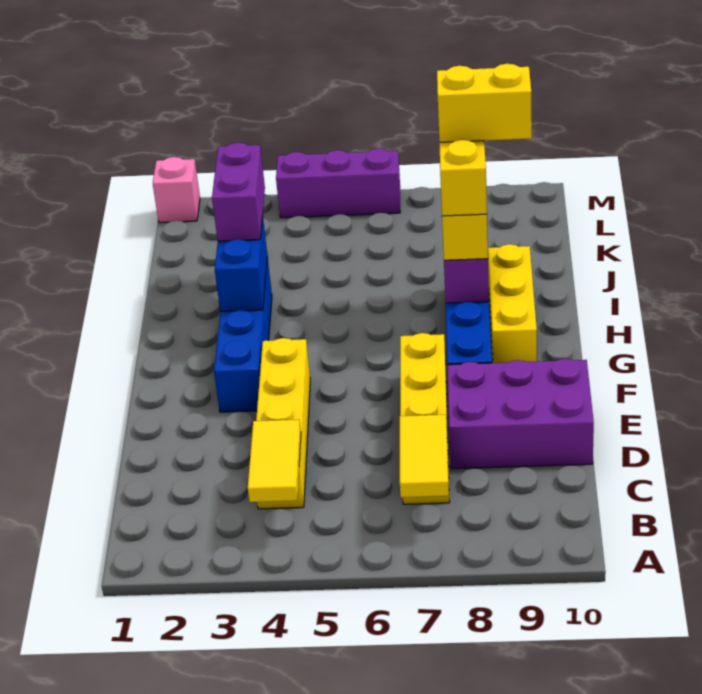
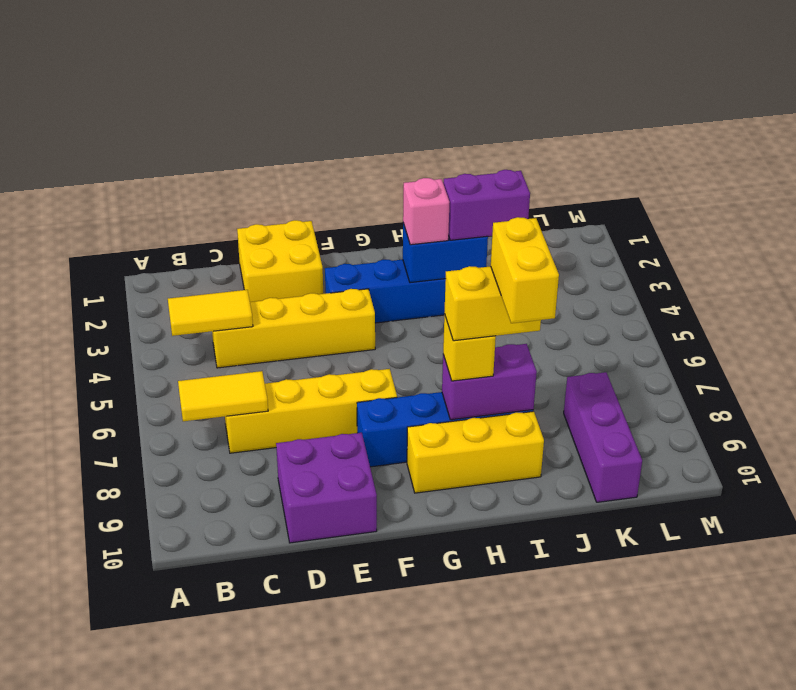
none -> yellow brick D1:E2 level 1
purple brick D8:E10 level 1 -> purple brick D9:E10 level 1
pink brick M1 level 1 -> pink brick H3 level 3
purple brick M4:M6 level 1 -> purple brick K8:K10 level 1

